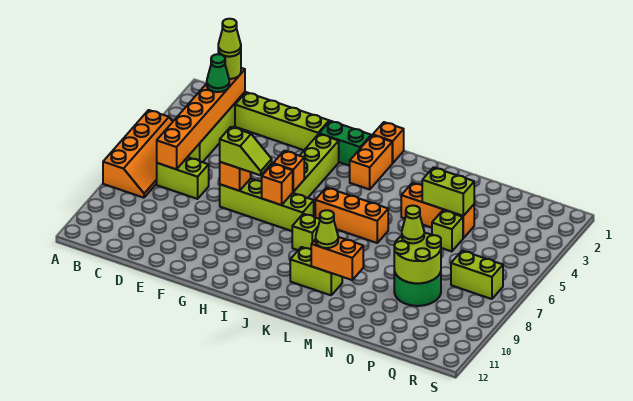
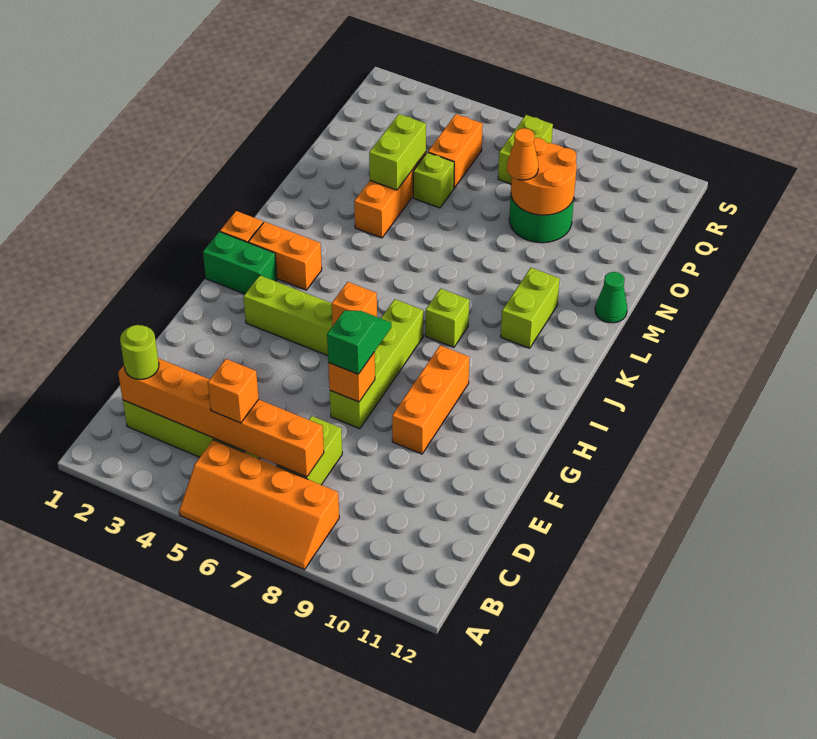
orange slope A5:B8 level 1 top A -> orange slope A5:B8 level 1 top B
lime cone C2 level 4 -> none
green cone C3 level 3 -> green cone M12 level 1
lime brick D2:G2 level 1 -> none
lime slope F7:G7 level 3 top F -> green slope F7:G7 level 3 top F
green brick H2:I2 level 1 -> green brick I1:I2 level 1
orange brick H7 level 2 -> orange brick C5 level 3
orange brick J6:L6 level 1 -> orange brick F9:H9 level 1
orange brick L10:M10 level 2 -> orange brick P5:Q5 level 1
lime cone L10 level 3 -> none
lime round brick O8:P9 level 2 -> orange round brick O8:P9 level 2
lime cone O8 level 3 -> orange cone O8 level 3

